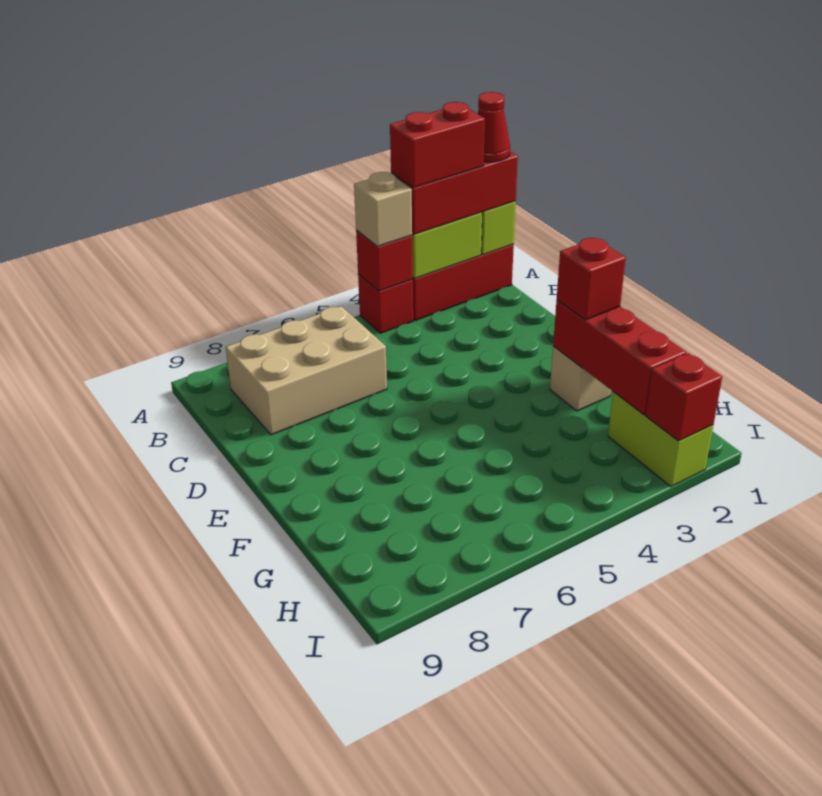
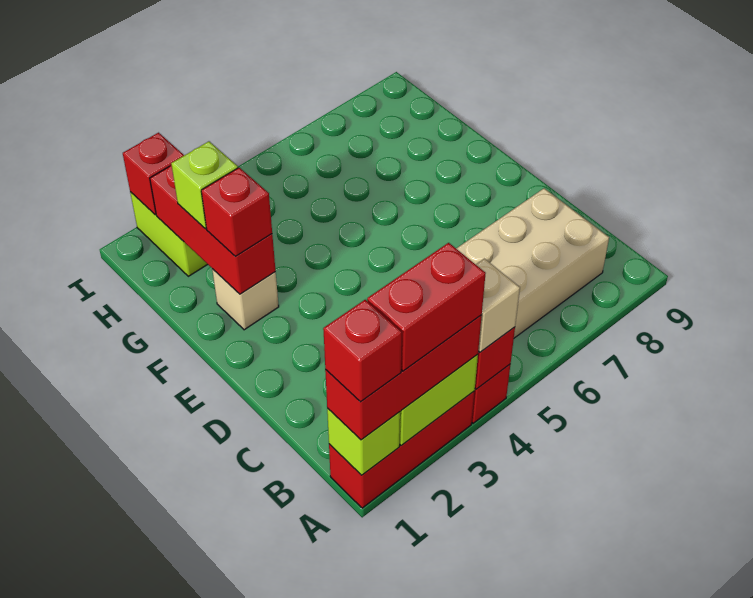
red cone A1 level 4 -> red brick A1 level 4
none -> lime brick G2 level 3

